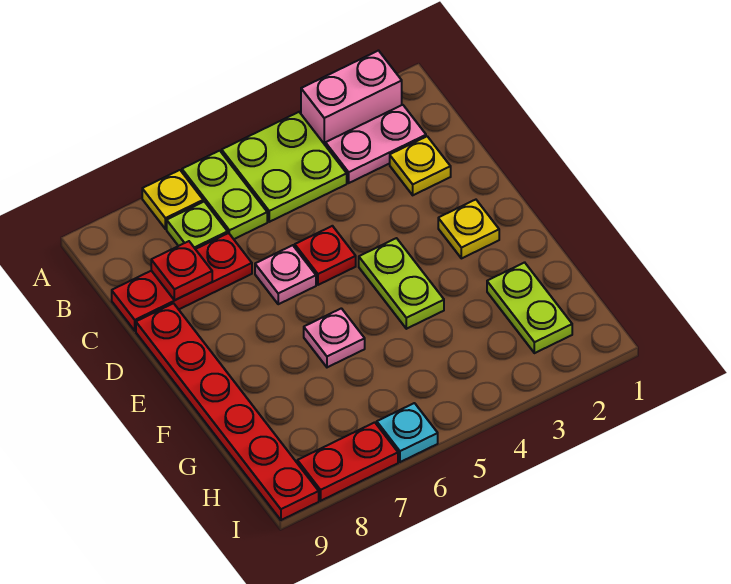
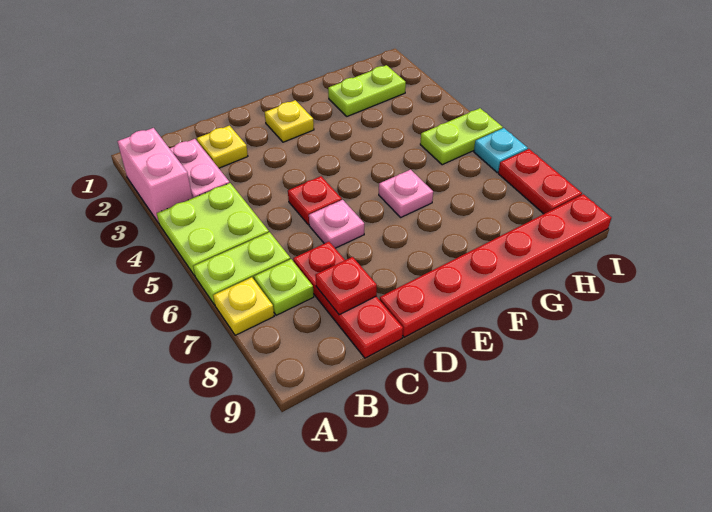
lime plate E4:F4 level 1 -> lime plate H5:I5 level 1

